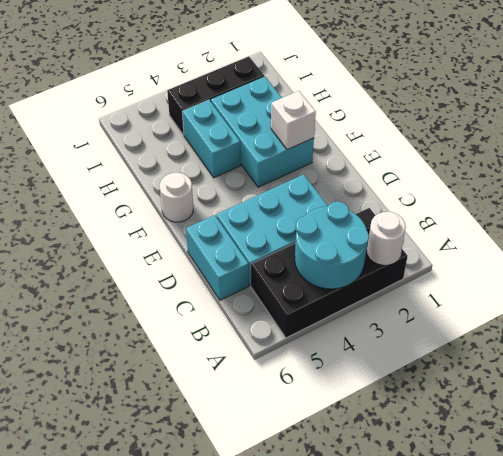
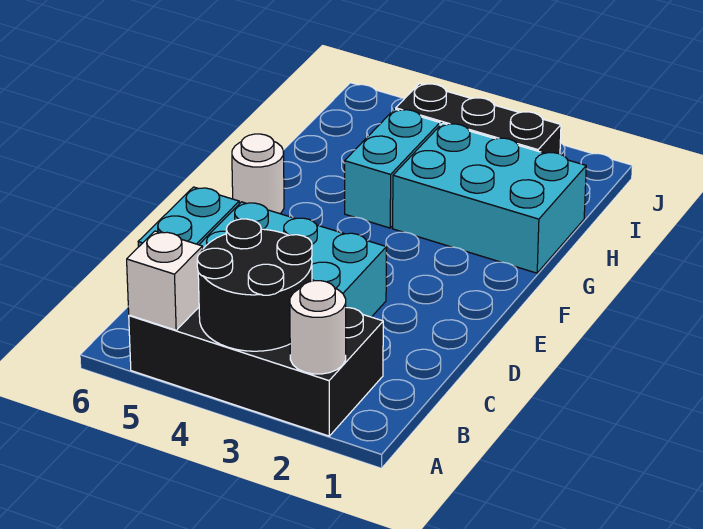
cyan round brick A3:B4 level 2 -> black round brick A3:B4 level 2
cyan brick F2:H3 level 1 -> cyan brick G1:H3 level 1
white brick F2 level 2 -> white brick A5 level 2

